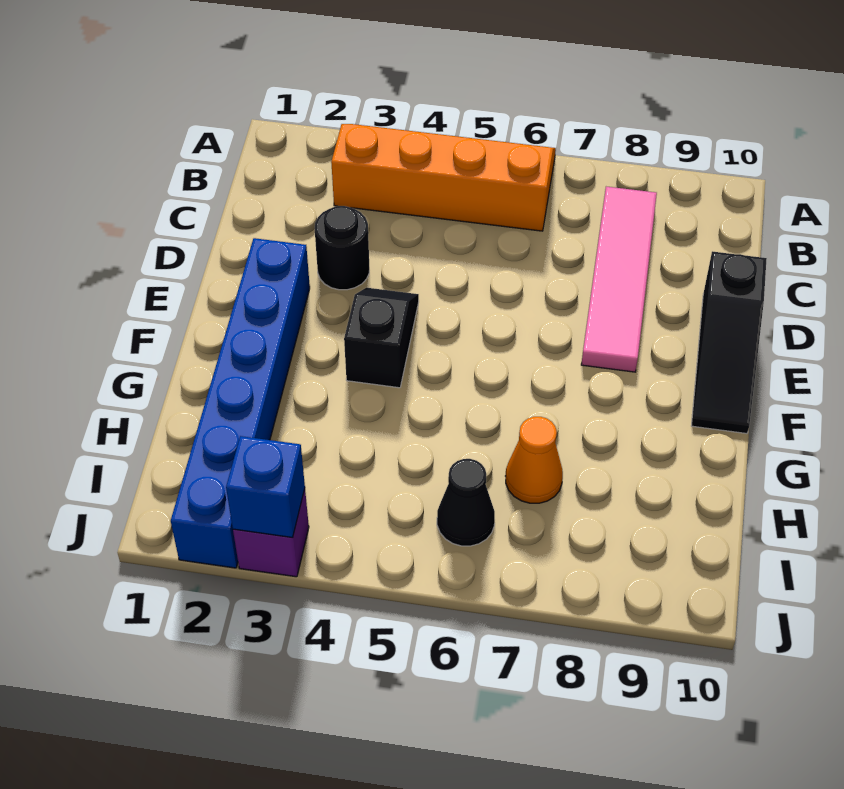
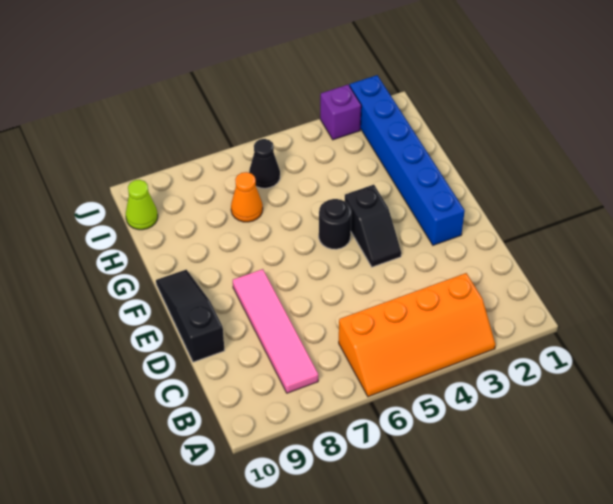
black round brick D3 level 1 -> black round brick F5 level 1
none -> lime cone I10 level 1
blue brick J3 level 2 -> none

